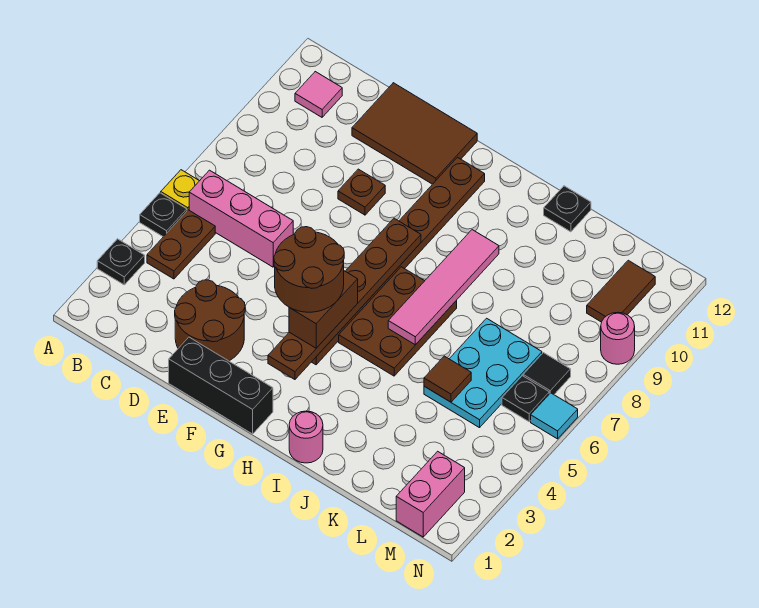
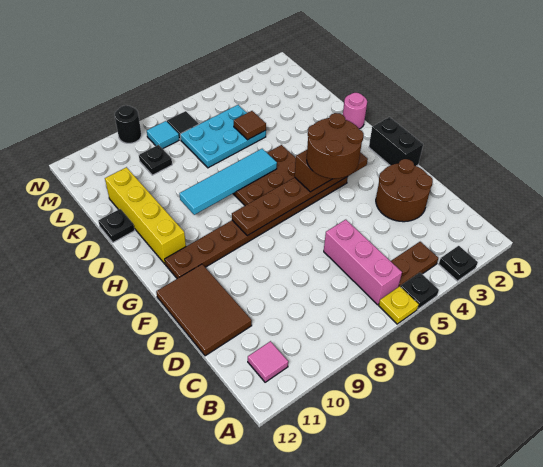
black brick E1:G1 level 1 -> black brick F1:G1 level 1
brown plate E9 level 1 -> none
none -> yellow brick H11:K11 level 1
pink tile I6:I9 level 2 -> cyan tile I6:I9 level 2
pink brick M1:M2 level 1 -> none
black plate M6 level 1 -> black plate L9 level 1
brown tile M10:M11 level 1 -> none
cyan tile N6 level 1 -> cyan tile M8 level 1
pink round brick N9 level 1 -> black round brick N9 level 1

